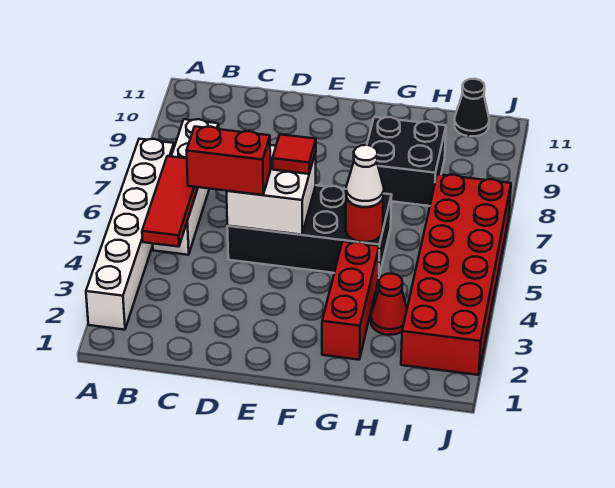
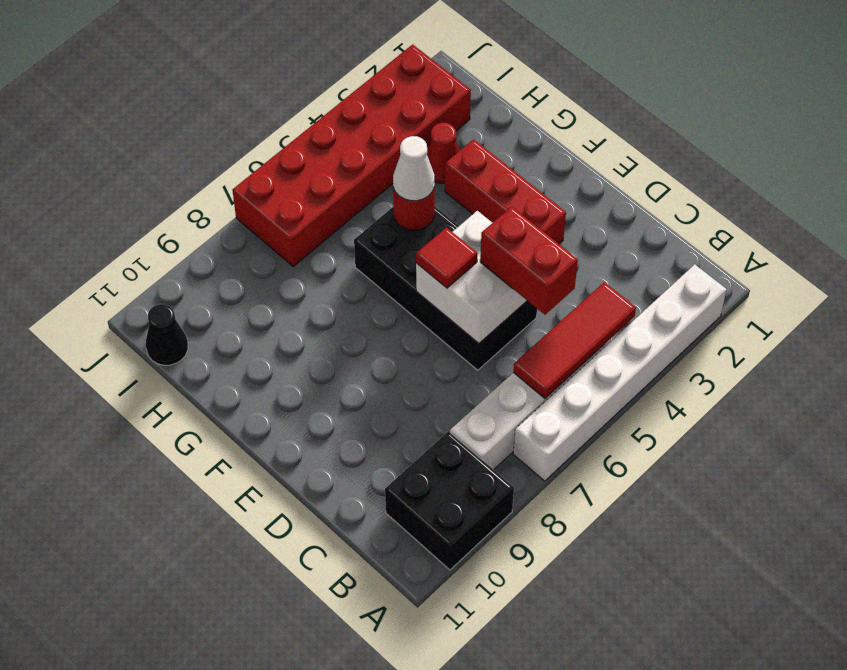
red brick G2:G4 level 1 -> red brick E3:G3 level 1
black brick G8:H9 level 1 -> black brick A9:B10 level 1

